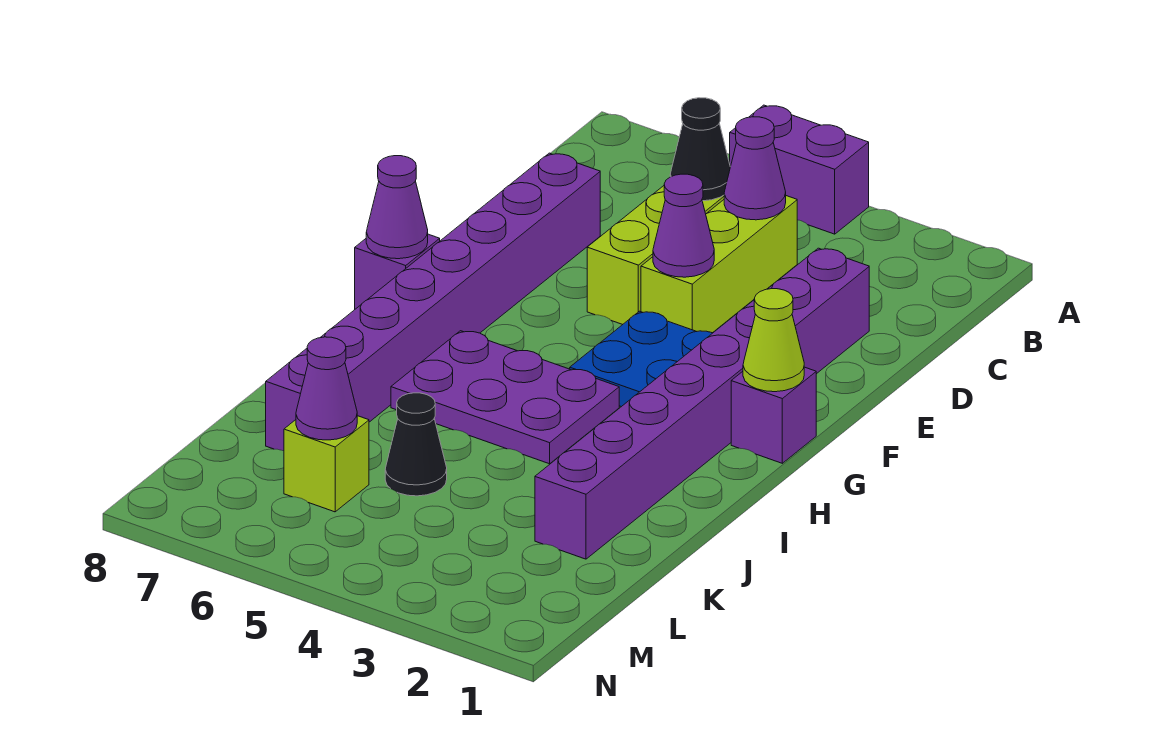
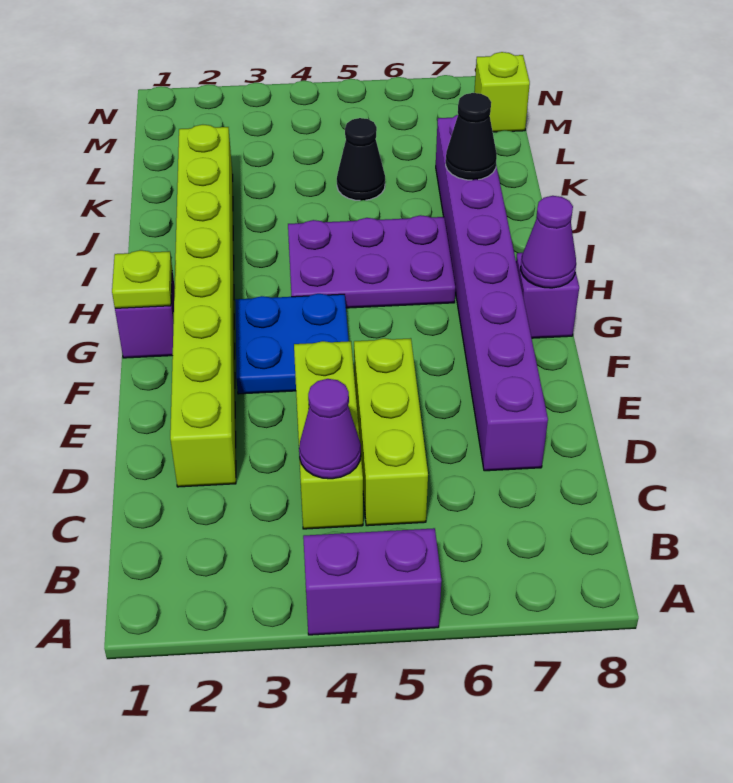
black cone C5 level 2 -> black cone J7 level 2
purple brick D2:K2 level 1 -> lime brick D2:K2 level 1
purple cone E4 level 2 -> none
lime cone G1 level 2 -> lime plate G1 level 2
lime brick L6 level 1 -> lime brick M8 level 1
purple cone L6 level 2 -> none

